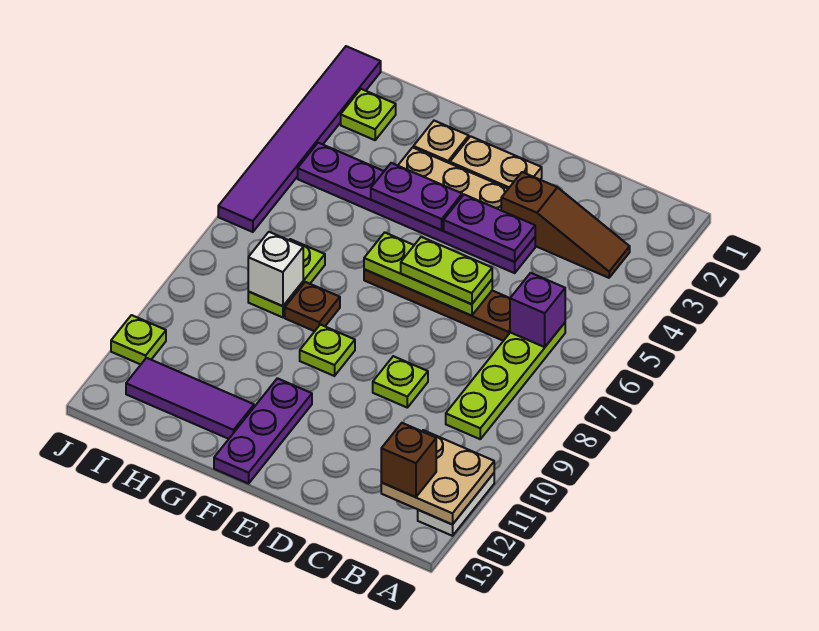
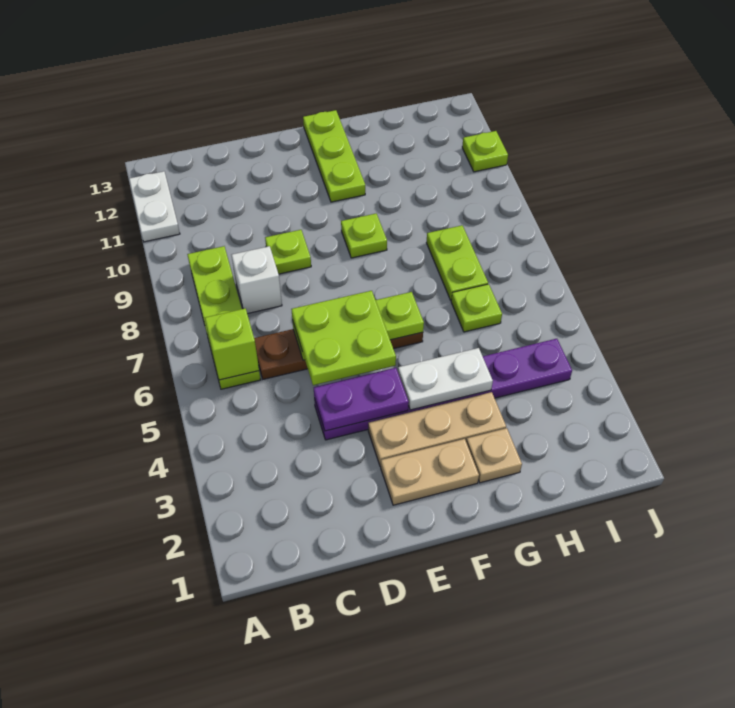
tan plate A11:B12 level 2 -> none
brown slope B3:D3 level 1 top D -> none
purple brick B6 level 2 -> lime brick B6 level 2
brown brick B12 level 3 -> none
lime plate D6:E6 level 3 -> lime plate D5:E6 level 3
purple plate F4:G4 level 2 -> white plate F4:G4 level 2
purple plate F11:F13 level 1 -> lime plate F11:F13 level 1
brown plate G8 level 1 -> none
purple tile G12:I12 level 1 -> none
white brick H8 level 2 -> white brick C8 level 1
lime plate I2 level 1 -> lime plate H6 level 1
purple tile J1:J6 level 1 -> none

